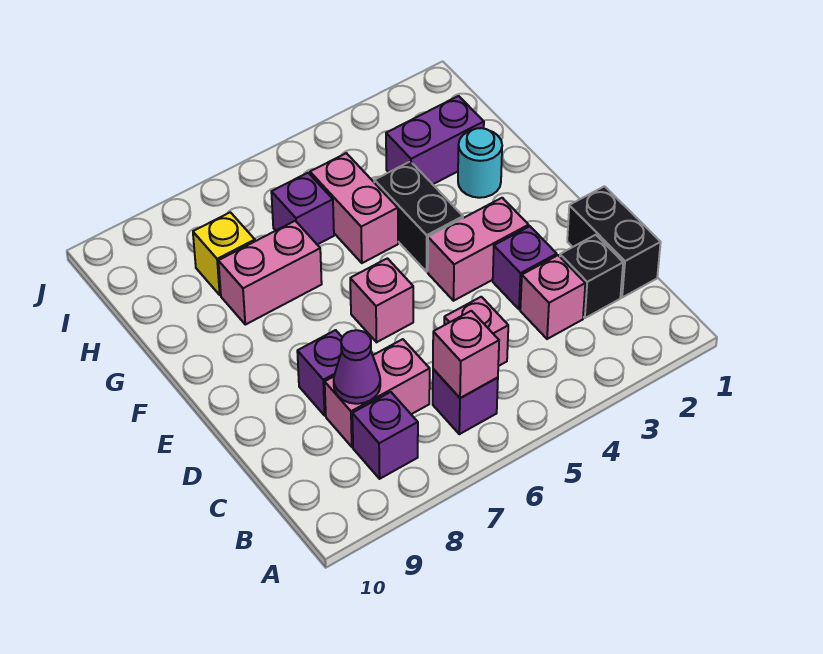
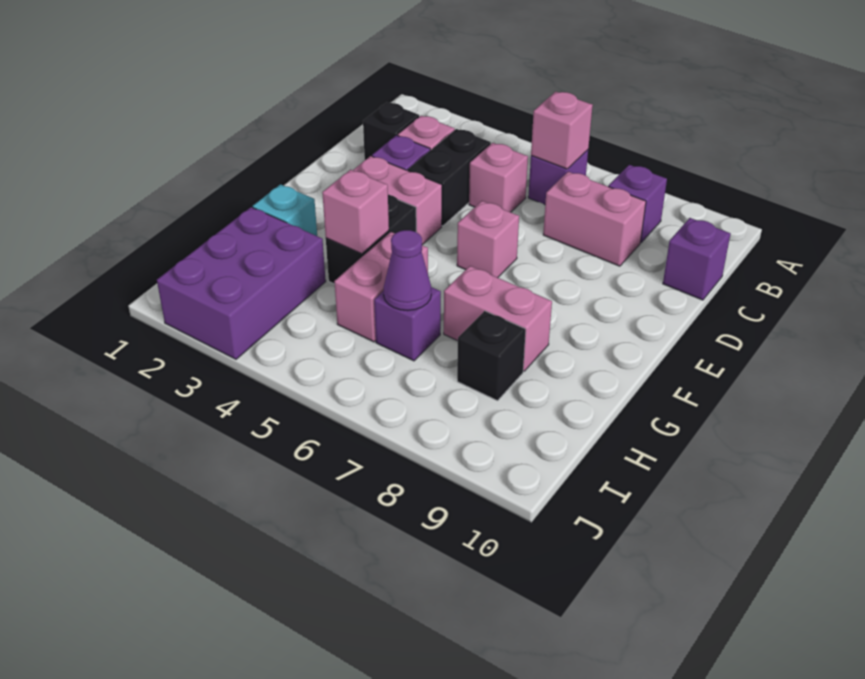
black brick C1:D1 level 1 -> black brick C4:D4 level 1
purple cone C8 level 2 -> purple cone H6 level 2
purple brick D8 level 1 -> purple brick C10 level 1
cyan round brick G2 level 1 -> cyan brick G2 level 1
none -> pink brick G4 level 2
purple brick H2:H3 level 1 -> purple brick H2:J3 level 1
yellow brick H8 level 1 -> black brick H8 level 1

